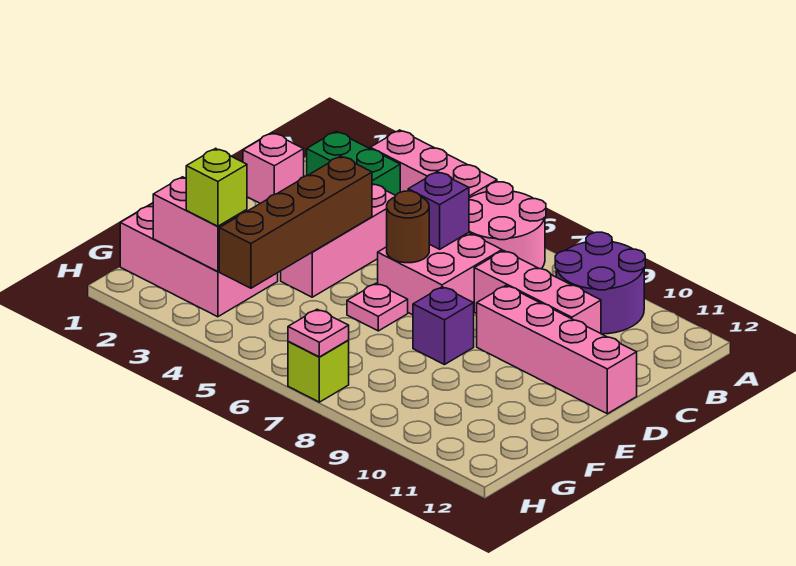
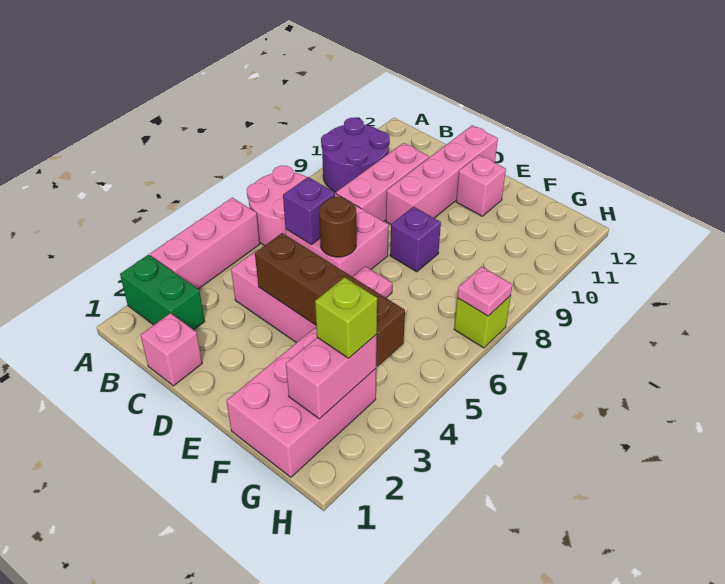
green brick B2:B3 level 1 -> green brick A2:B2 level 1
none -> pink brick E11 level 1

